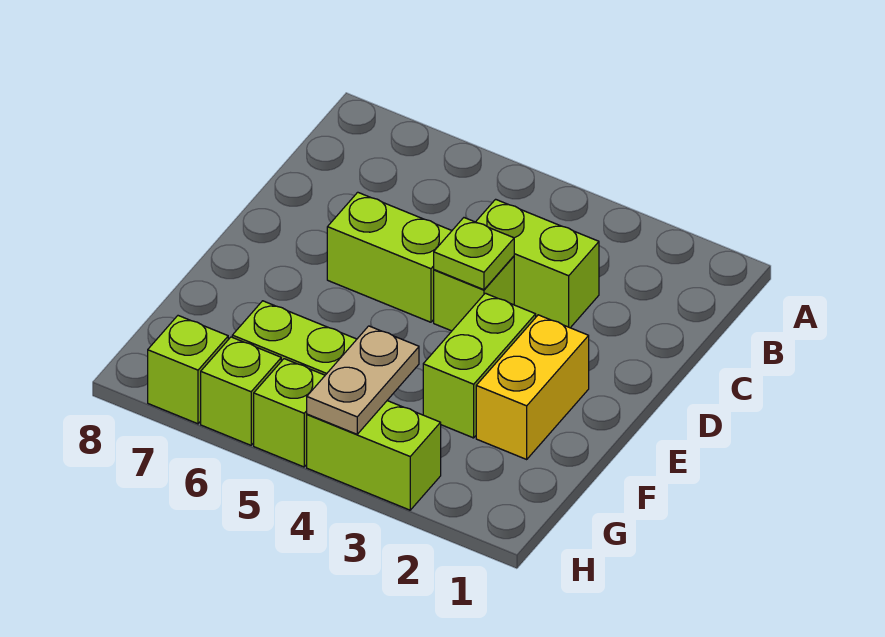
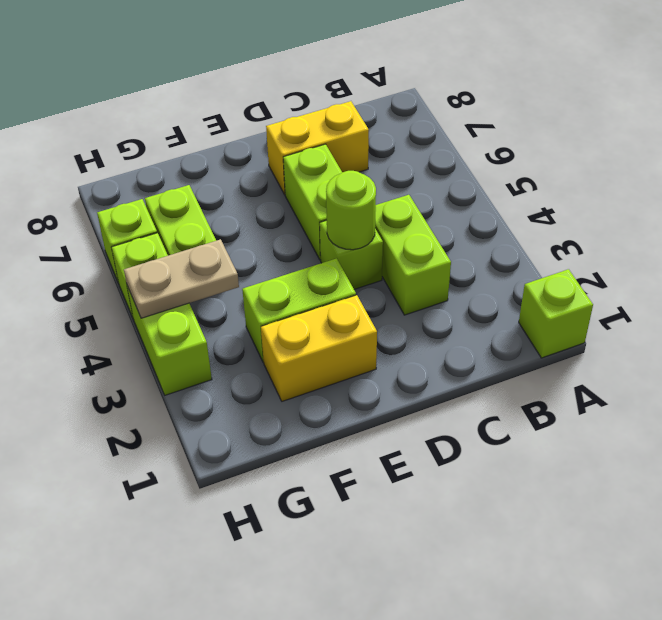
none -> yellow brick C7:D7 level 1
lime plate D4 level 2 -> lime round brick D4 level 2
lime brick H7 level 1 -> lime brick A1 level 1

